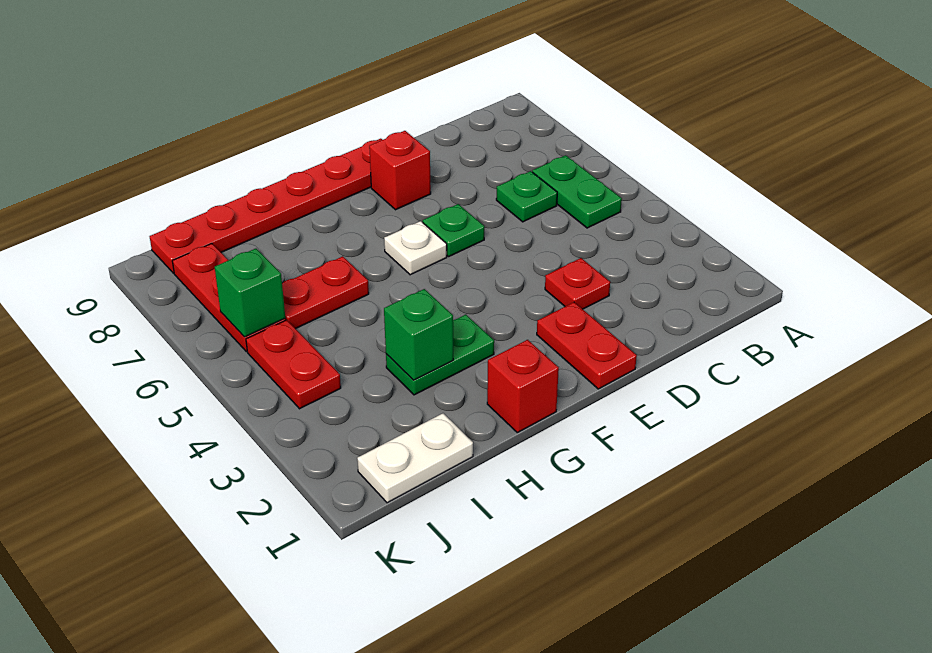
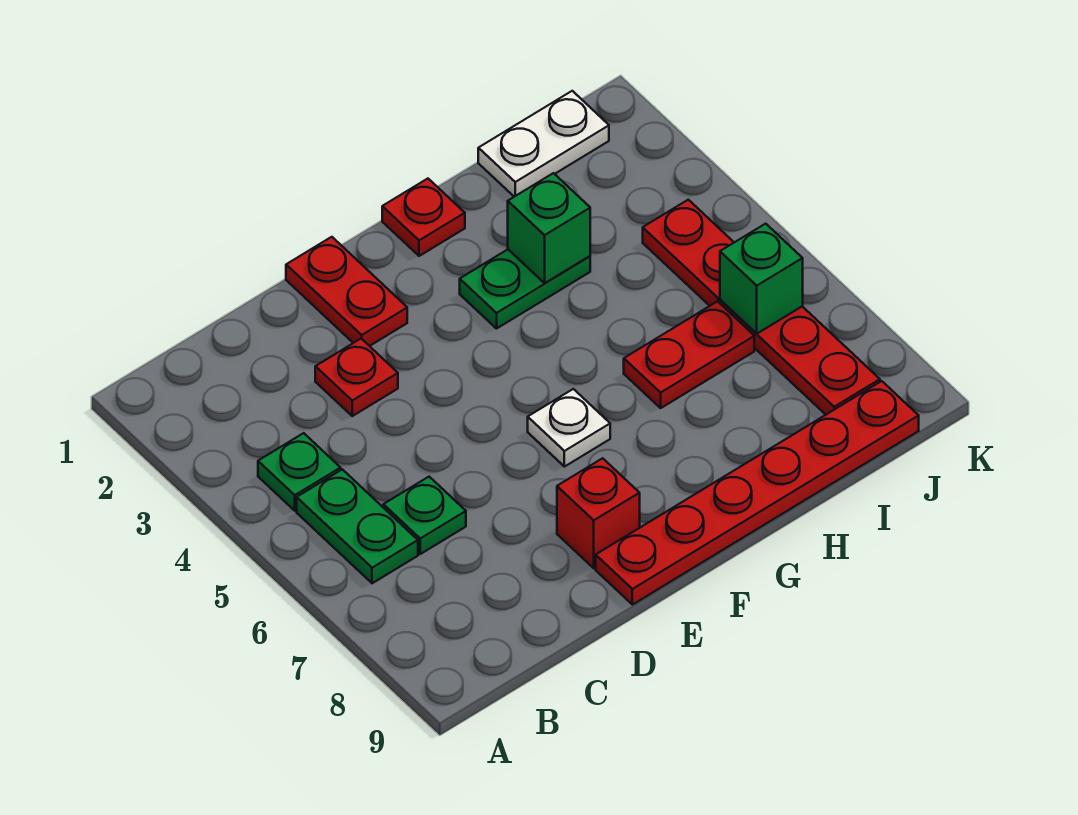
green plate E6 level 1 -> green plate B4 level 1
red brick G1 level 1 -> red plate G1 level 1

